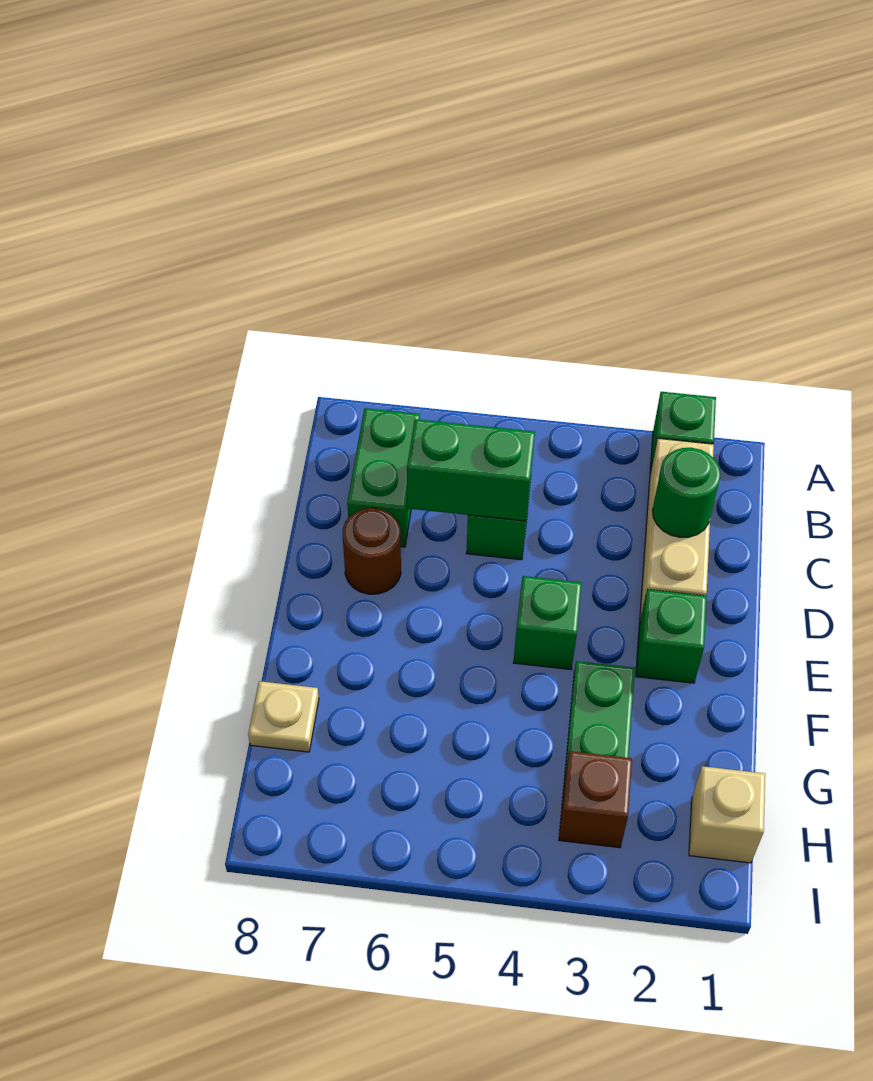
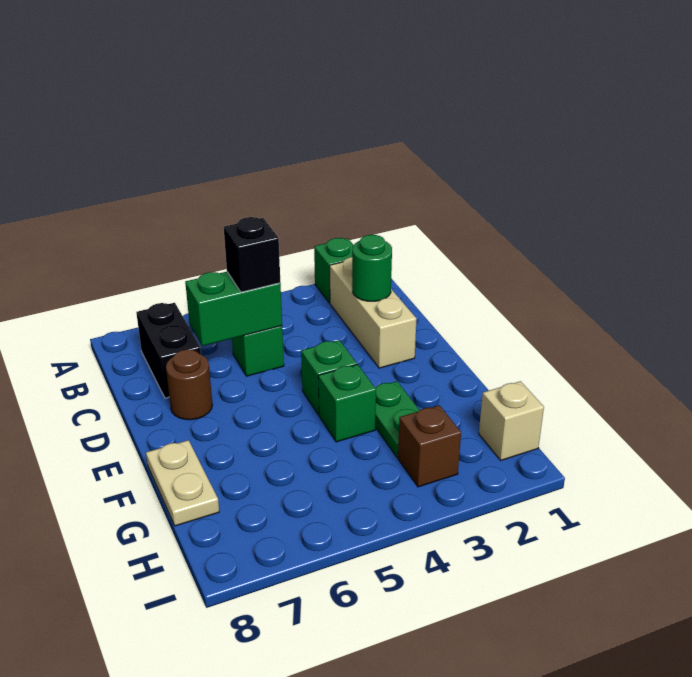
green brick B7:C7 level 1 -> black brick B7:C7 level 1
none -> black brick C5 level 3
green brick E2 level 1 -> green brick F4 level 1
tan plate G8 level 1 -> tan plate F8:G8 level 1

